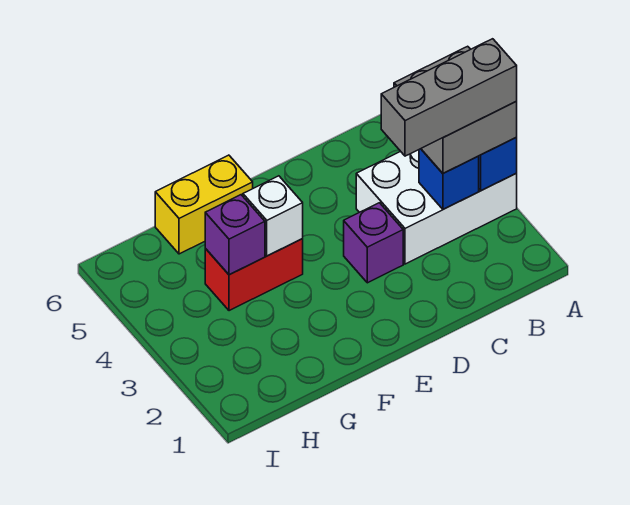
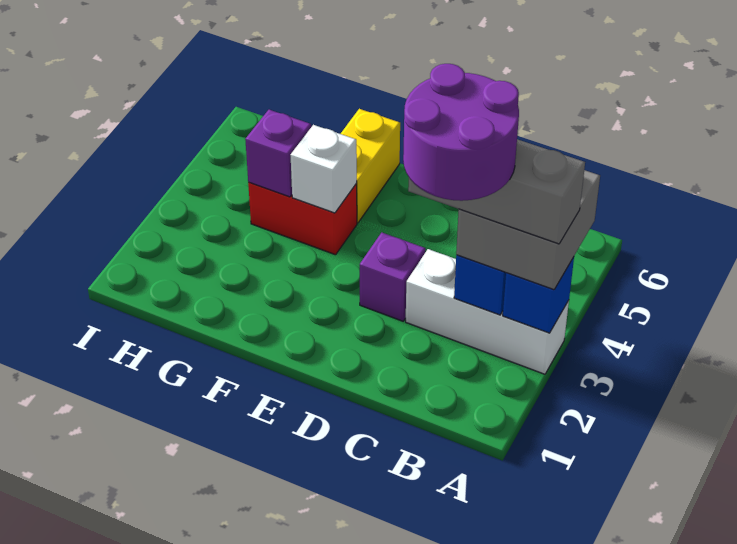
white brick A3:C4 level 1 -> white brick A3:C3 level 1
none -> purple round brick B2:C3 level 5
yellow brick F6:G6 level 1 -> yellow brick F5:F6 level 1

